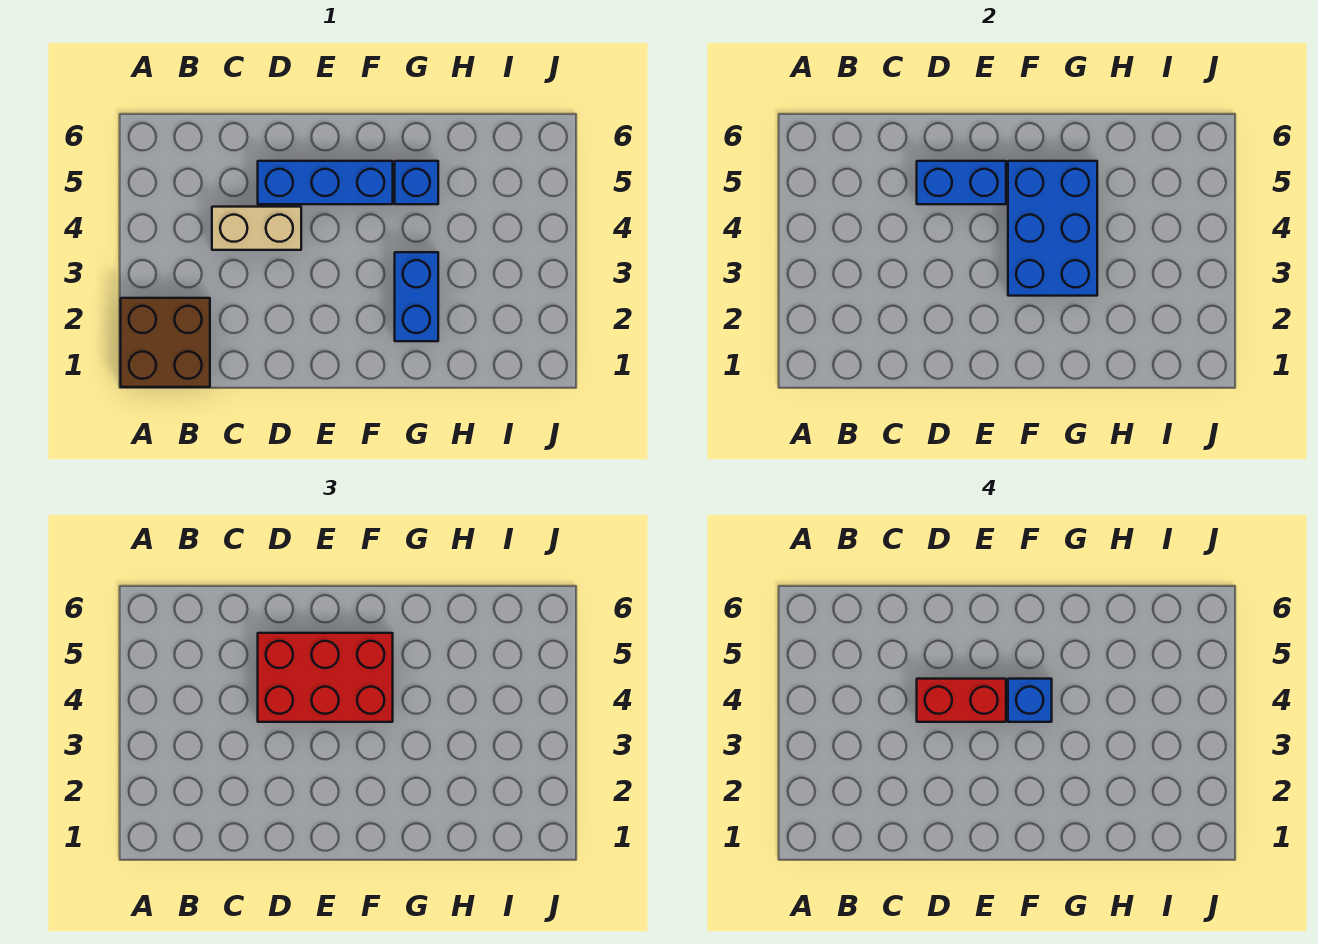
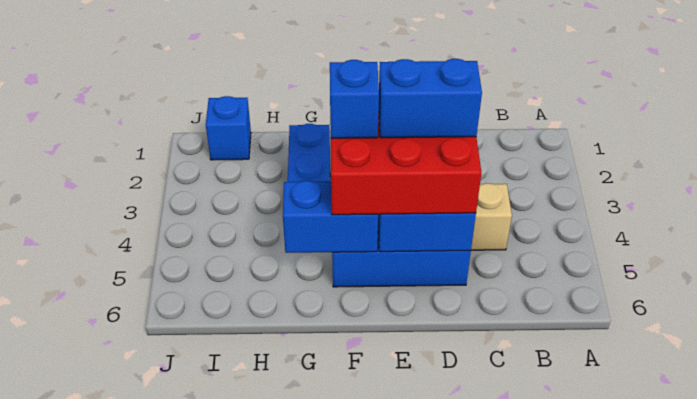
brown brick A1:B2 level 1 -> none
red brick D4:E4 level 4 -> blue brick D4:E4 level 4
blue brick F3:G5 level 2 -> blue brick F5:G5 level 2
blue brick G5 level 1 -> blue brick I1 level 1

